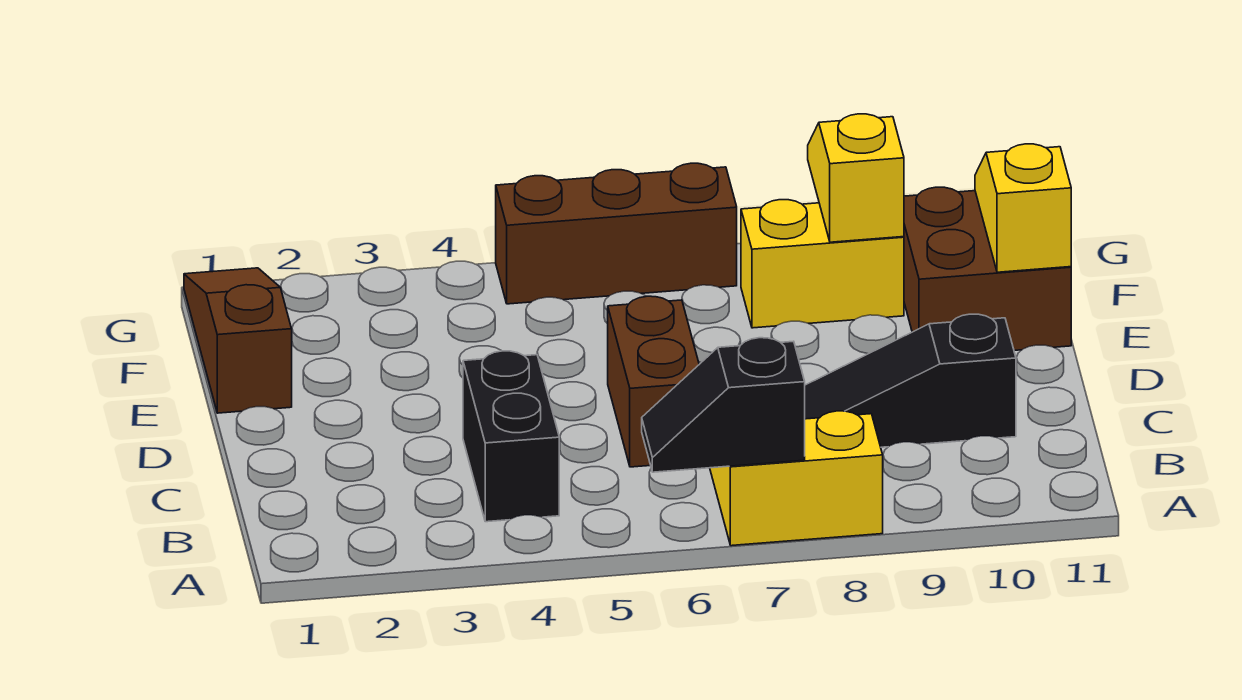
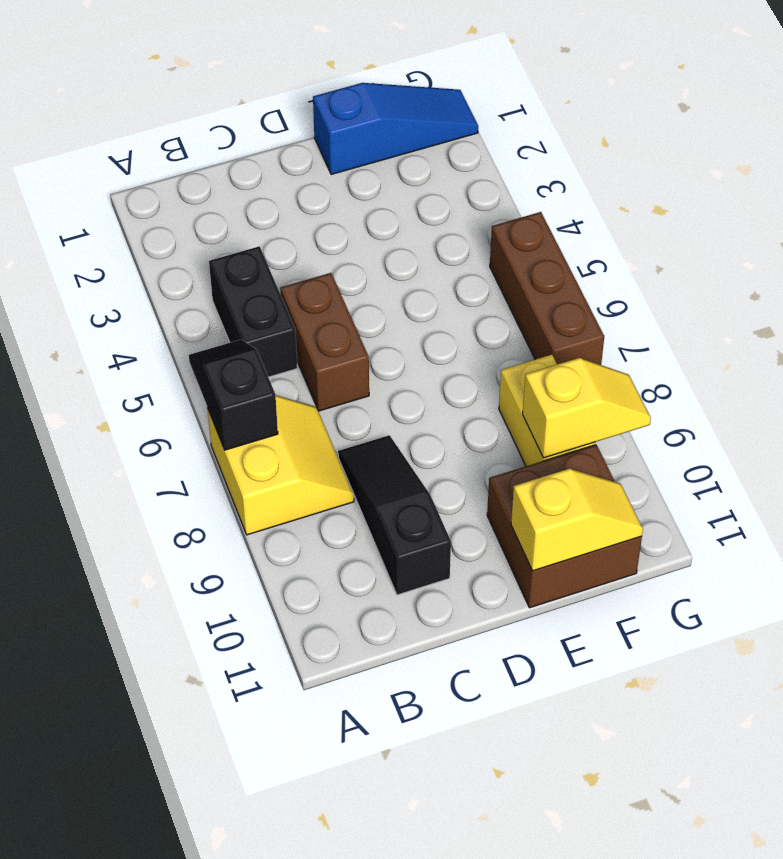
black brick B4:C4 level 1 -> black brick B4:B5 level 1
brown brick C6:D6 level 1 -> brown brick C5:C6 level 1
brown slope E1:G1 level 1 top E -> blue slope E1:G1 level 1 top E

